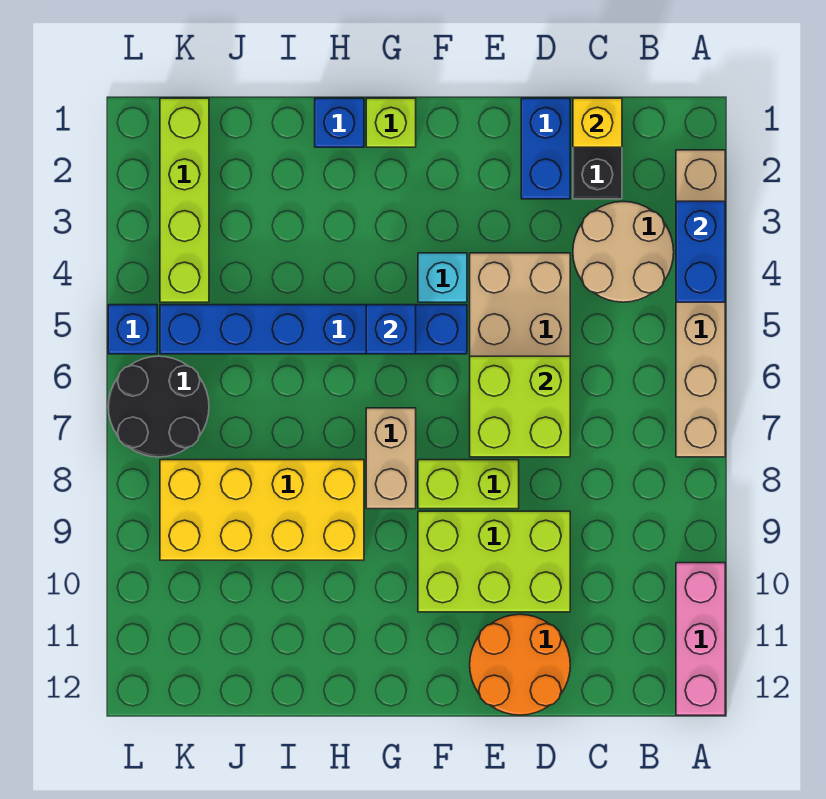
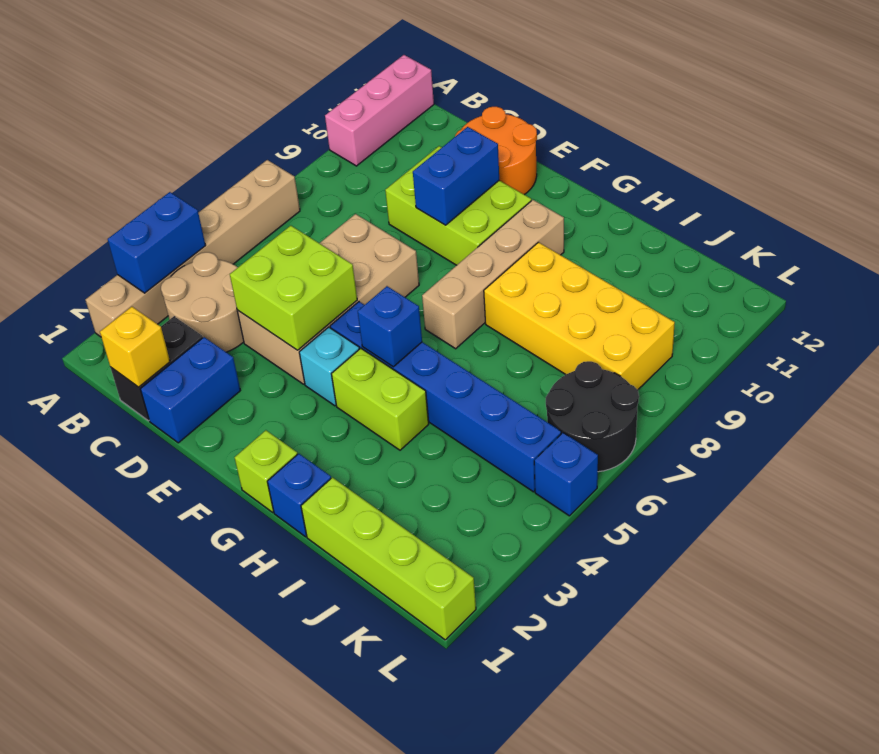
lime brick D6:E7 level 2 -> lime brick D4:E5 level 2
lime brick E8:F8 level 1 -> lime brick G4:H4 level 1
none -> blue brick E9:E10 level 2
tan brick G7:G8 level 1 -> tan brick G7:G10 level 1
lime brick K1:K4 level 1 -> lime brick I1:L1 level 1

